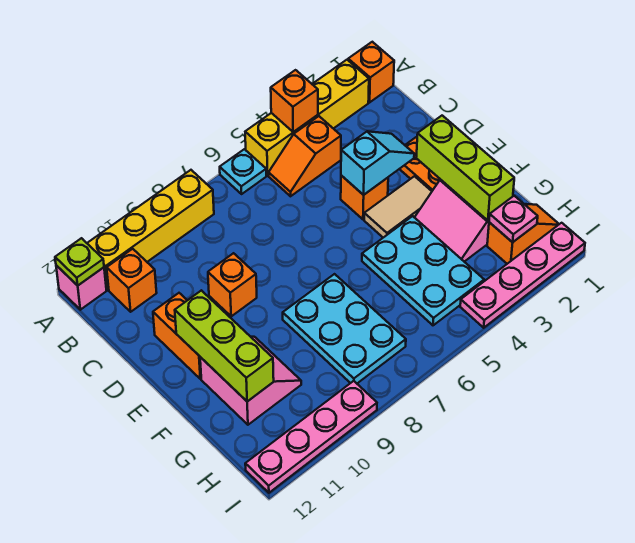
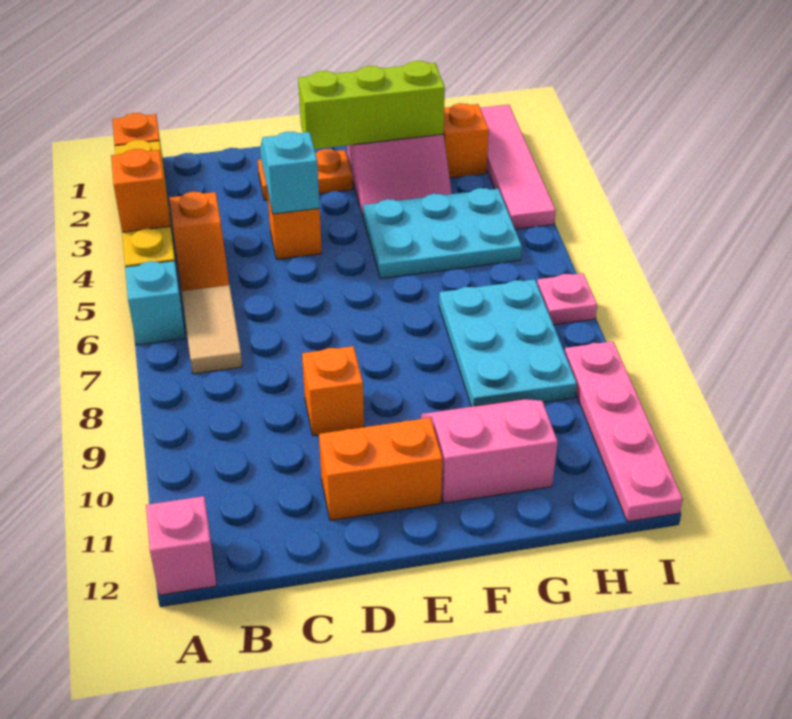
cyan plate A6 level 1 -> cyan brick A6 level 1
yellow brick A8:A11 level 1 -> none
lime plate A12 level 2 -> none
orange brick B11 level 1 -> none
tan tile E3:E4 level 1 -> tan tile B6:B7 level 1
lime brick E11:G11 level 2 -> none
cyan plate F7:H8 level 1 -> cyan plate G7:H9 level 1
pink plate H2 level 2 -> pink plate I7 level 1
pink plate I1:I4 level 1 -> pink tile I1:I4 level 1

